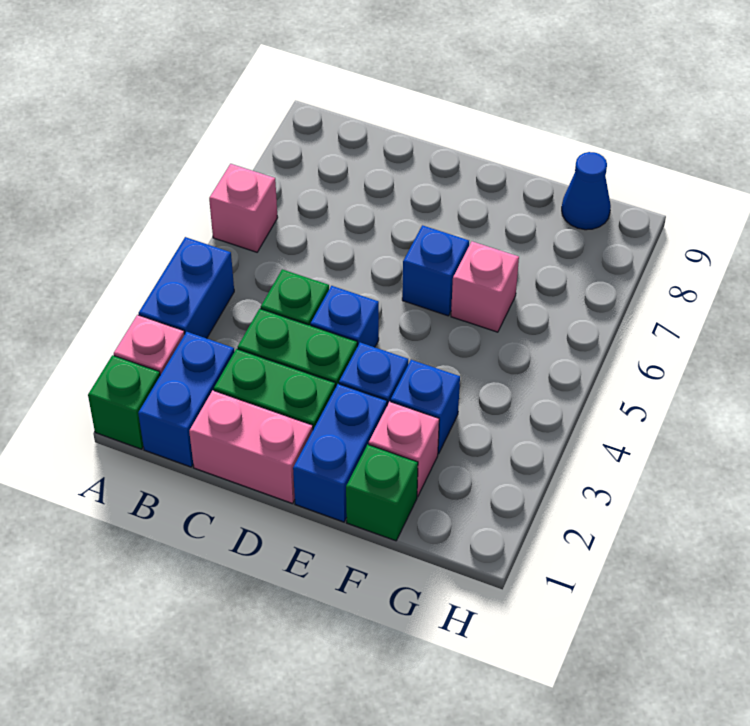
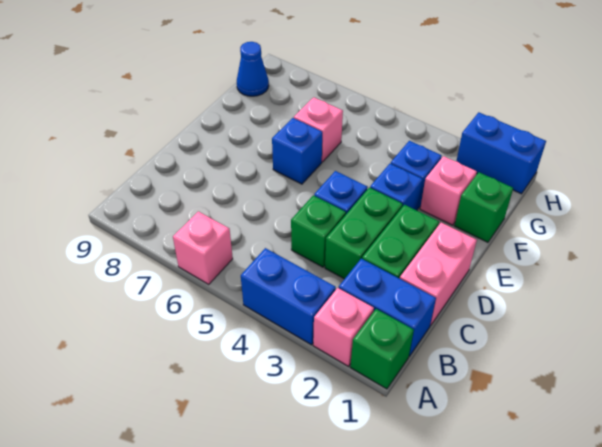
blue brick E1:E2 level 1 -> blue brick H1:H2 level 1

